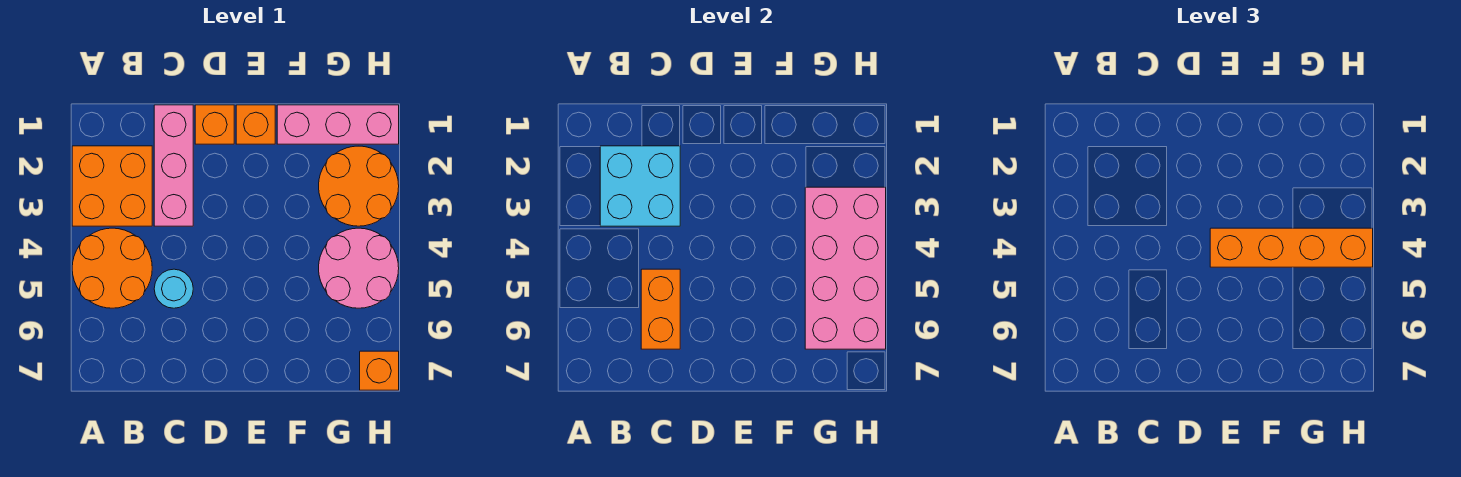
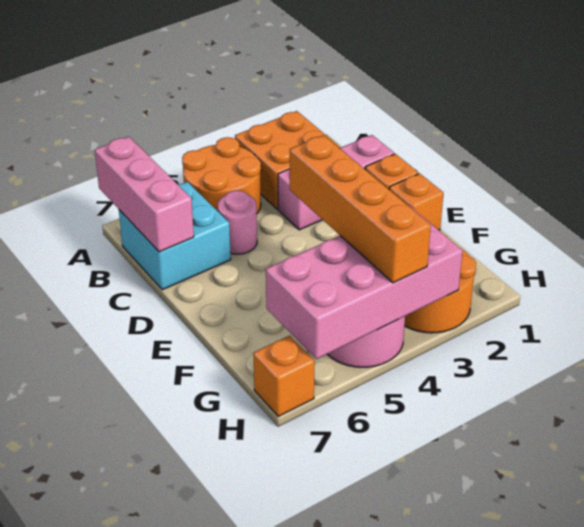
cyan brick B2:C3 level 2 -> cyan brick B6:C7 level 1
cyan round brick C5 level 1 -> pink round brick C5 level 1
orange brick C5:C6 level 2 -> none
pink brick F1:H1 level 1 -> pink brick A7:C7 level 2

